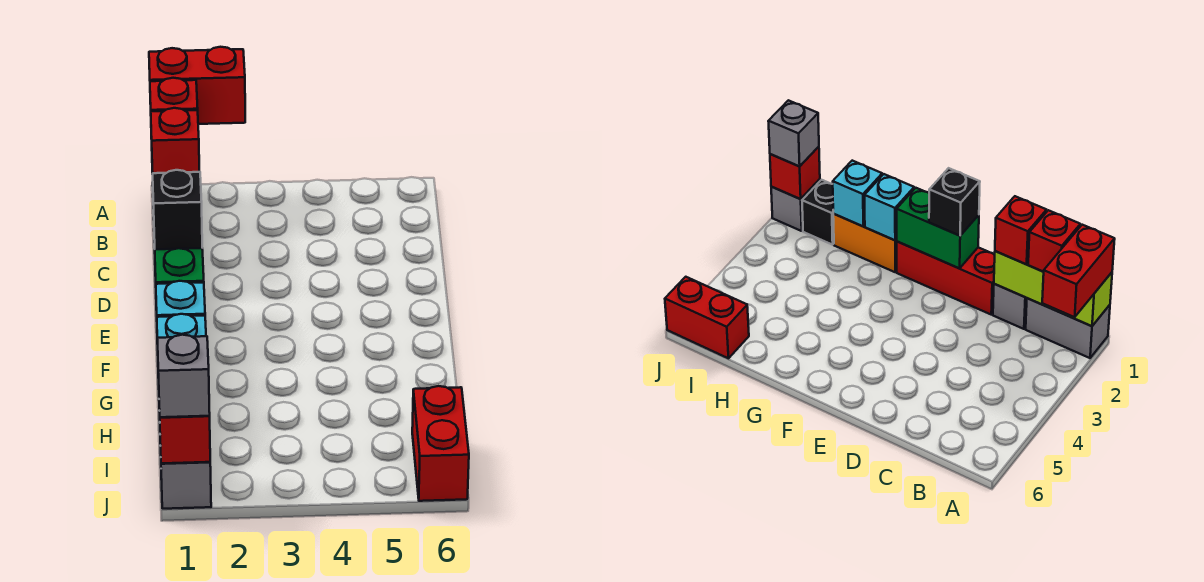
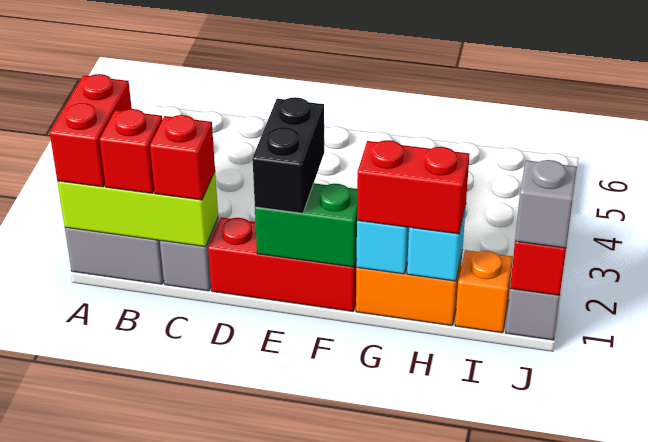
black brick E1 level 3 -> black brick E1:E2 level 3
black brick I1 level 1 -> orange brick I1 level 1
red brick I6:J6 level 1 -> red brick G1:H1 level 3

